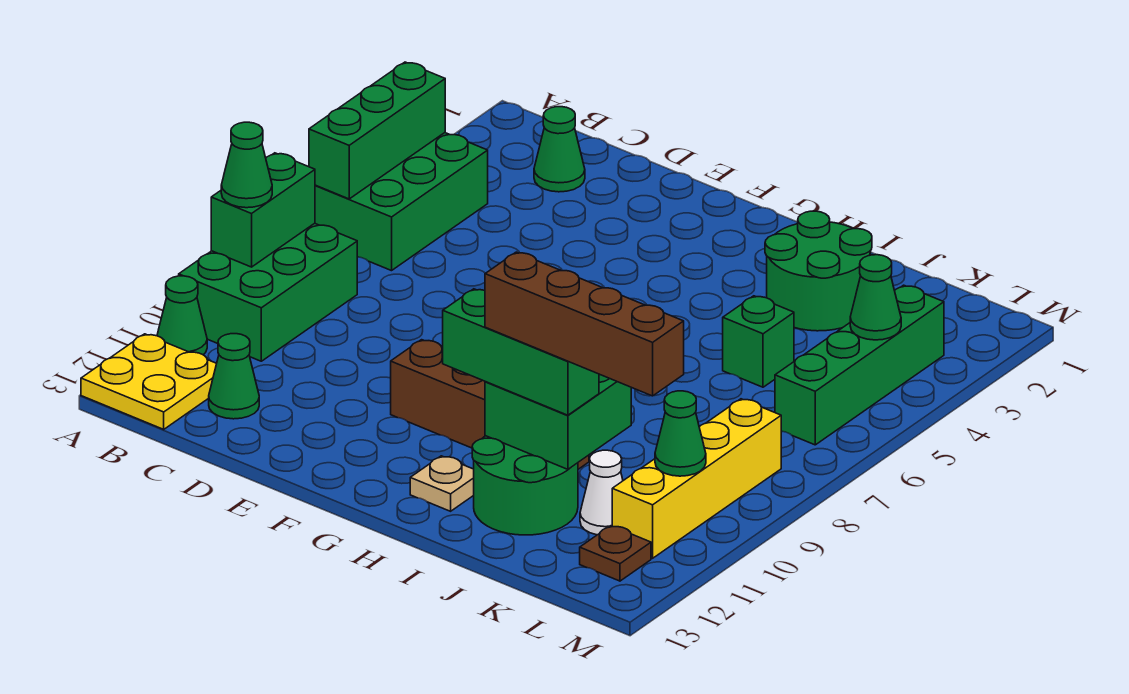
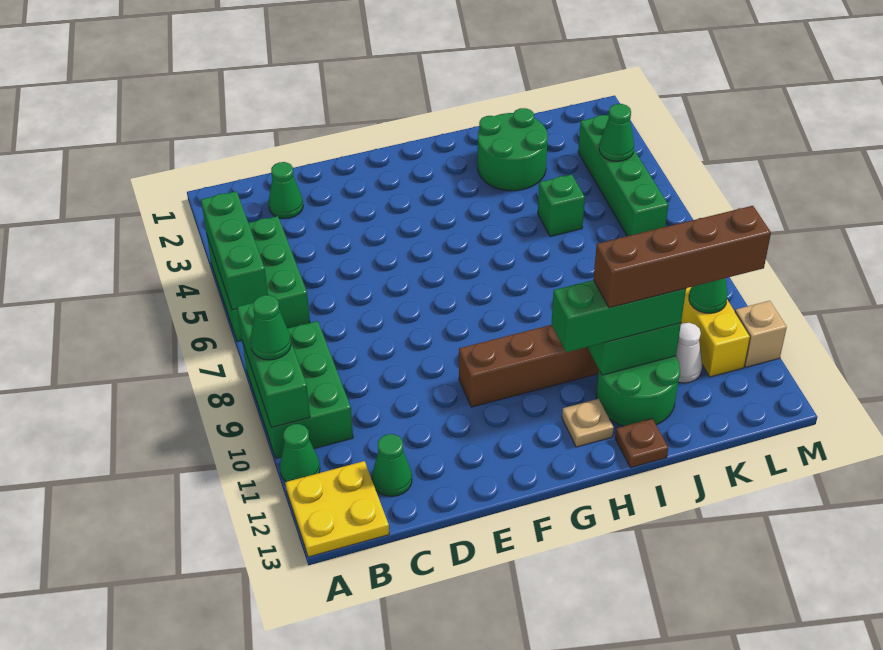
green brick A8:A9 level 2 -> green brick A8:A10 level 2
brown plate L12 level 1 -> brown plate I13 level 1
none -> tan brick M11 level 1

